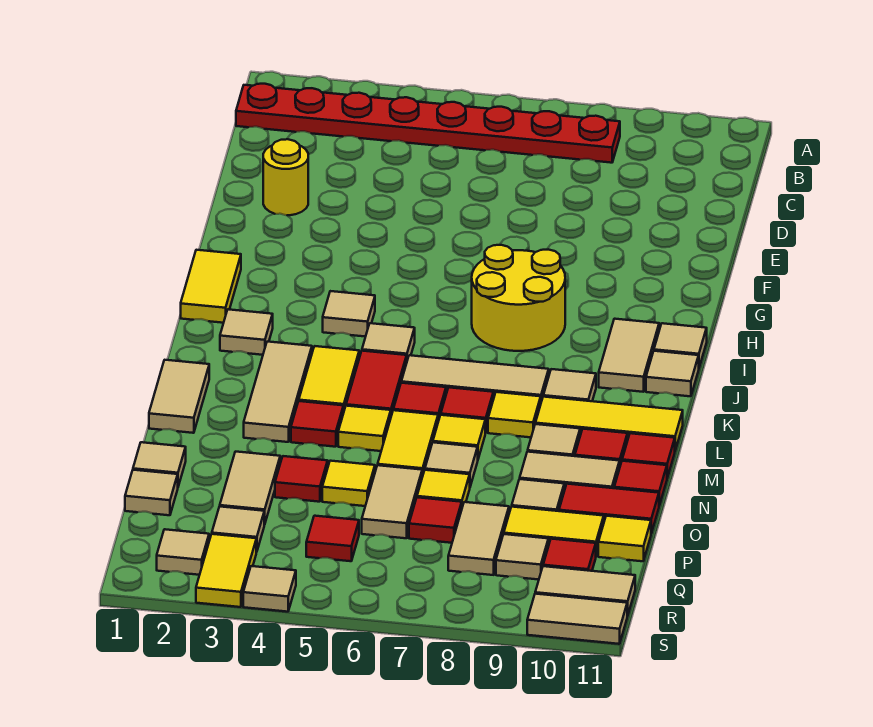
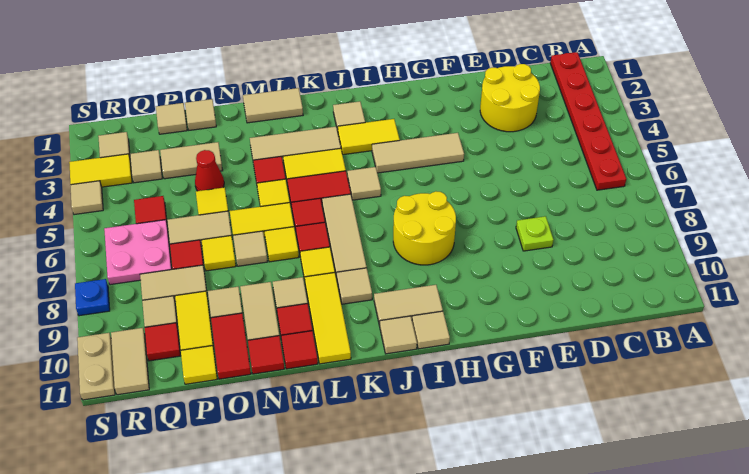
red plate B1:B8 level 1 -> red plate B1:B6 level 1
yellow round brick E2 level 1 -> yellow round brick D2:E3 level 1
none -> lime plate E8 level 1
yellow tile H1:I1 level 1 -> yellow tile I3:J3 level 1
tan tile I4 level 1 -> tan tile G4:I4 level 1
red tile O4 level 1 -> red cone O4 level 1
none -> pink plate Q6:R7 level 1
none -> blue plate S8 level 1
tan tile S10:S11 level 1 -> tan plate S10:S11 level 1

